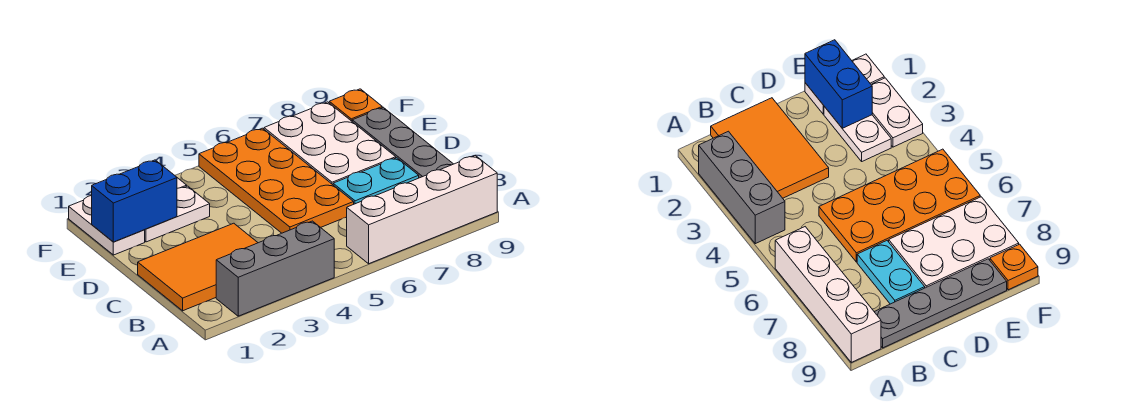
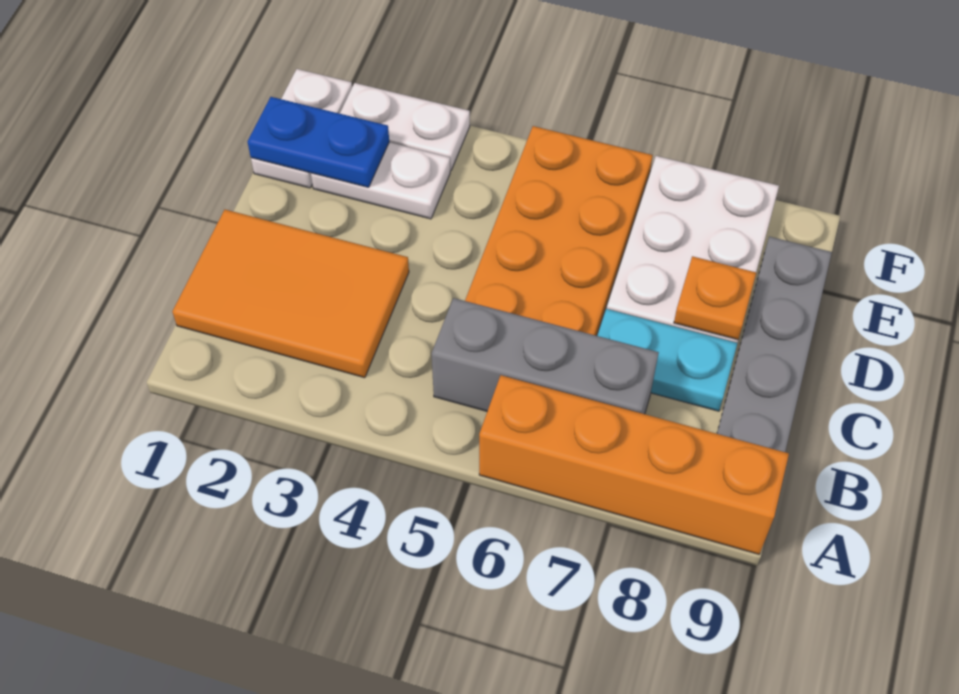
grey brick A2:A4 level 1 -> grey brick B5:B7 level 1
white brick A6:A9 level 1 -> orange brick A6:A9 level 1
blue brick E1:E2 level 2 -> blue plate E1:E2 level 2
orange plate F9 level 1 -> orange plate D8 level 2

